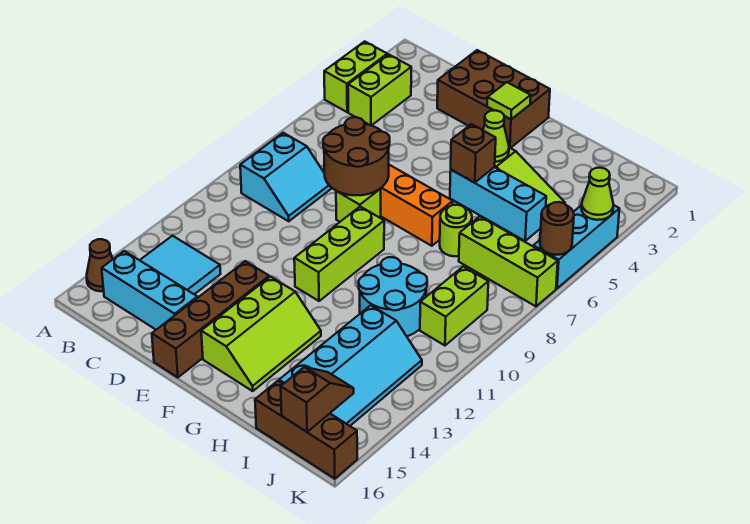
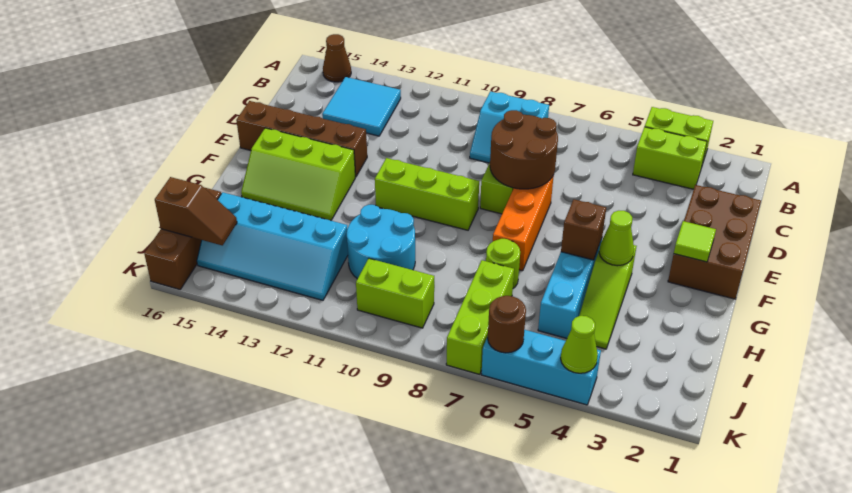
cyan brick B15:D15 level 1 -> none

